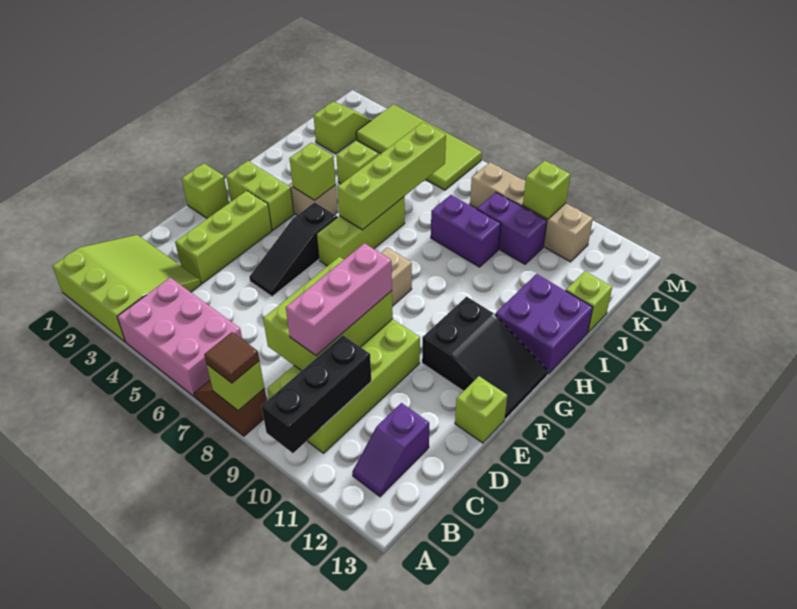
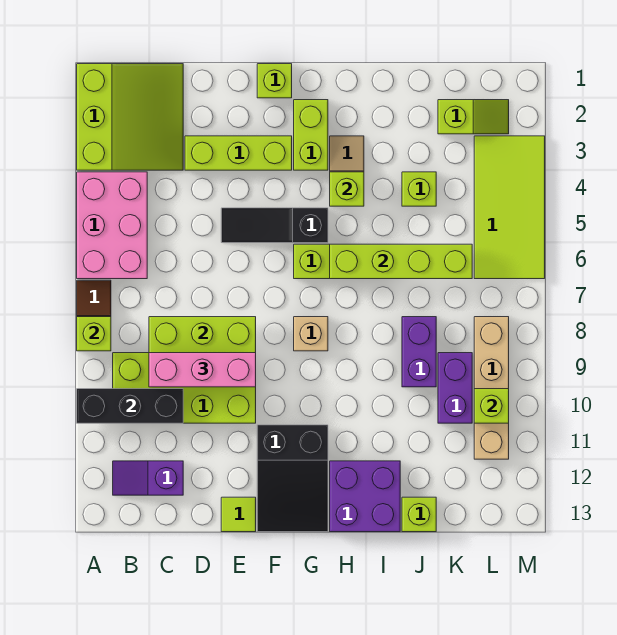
brown tile A8 level 3 -> none
lime brick E13 level 1 -> lime tile E13 level 1

